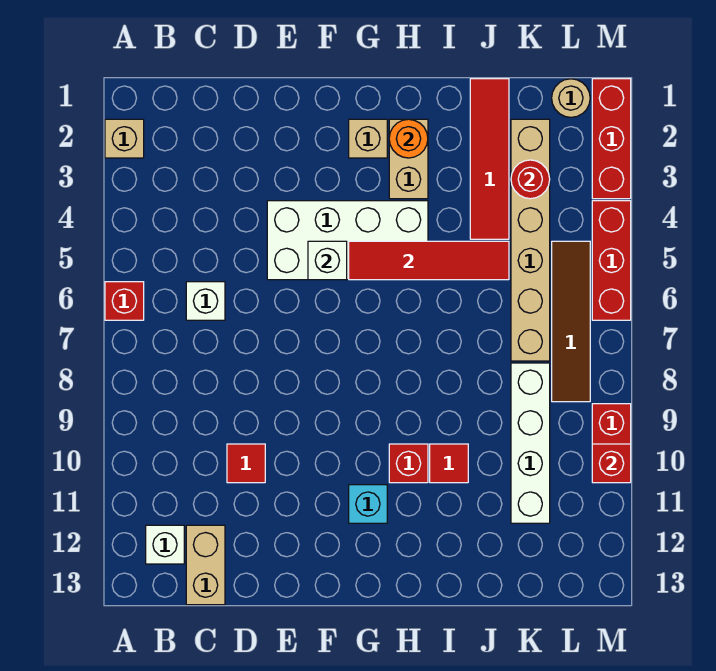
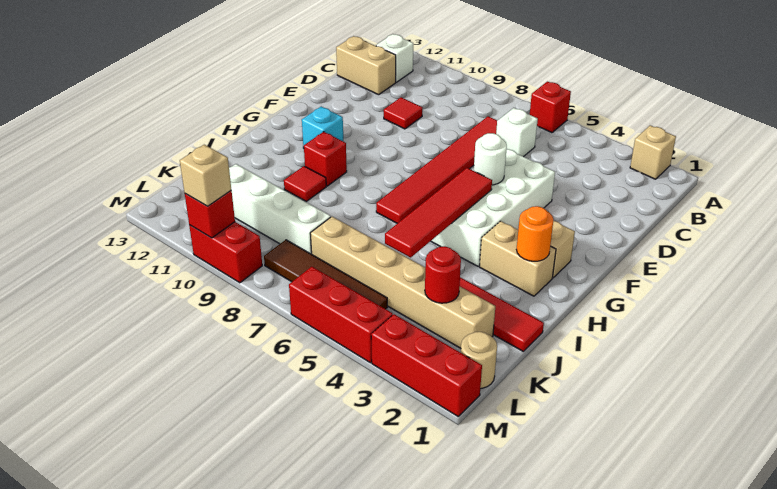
none -> red tile C7:H7 level 1
white brick F5 level 2 -> white round brick F5 level 2
none -> tan brick M10 level 3

